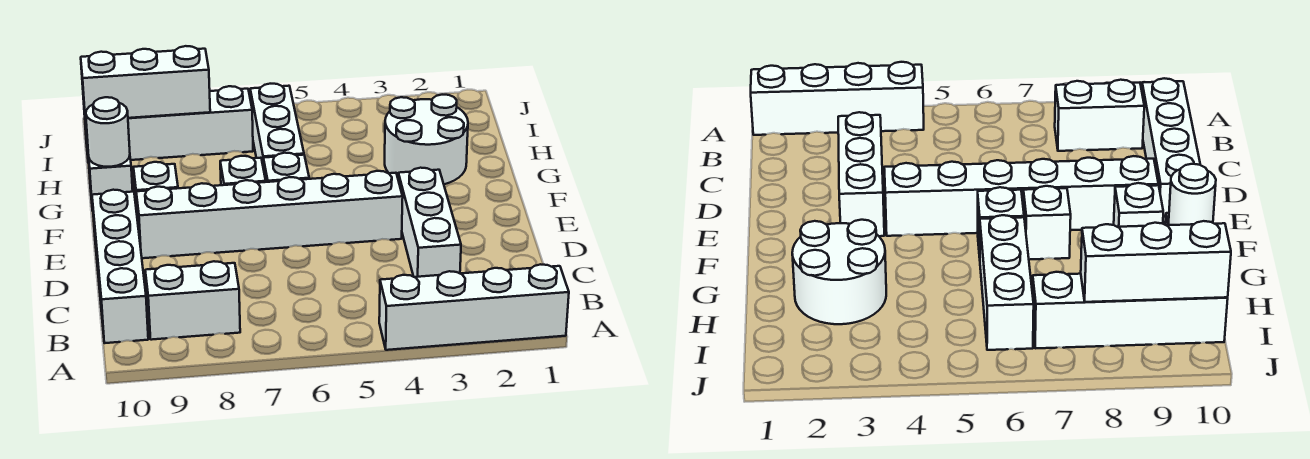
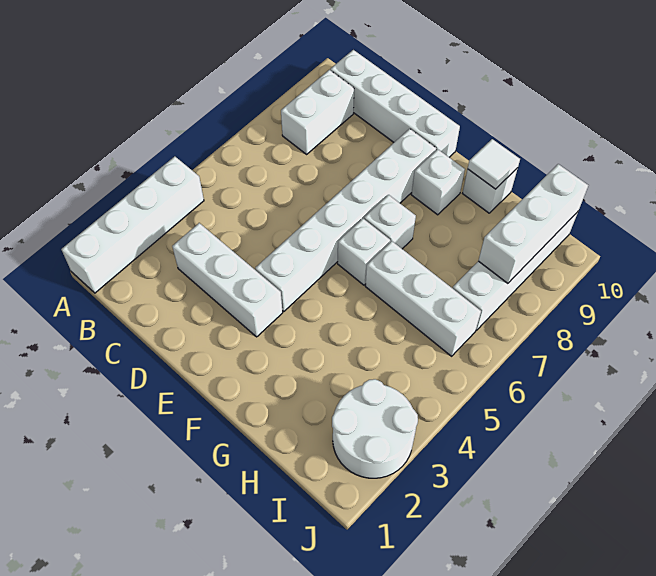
white round brick G2:H3 level 1 -> white round brick I2:J3 level 1
white round brick G10 level 2 -> white tile G10 level 2

